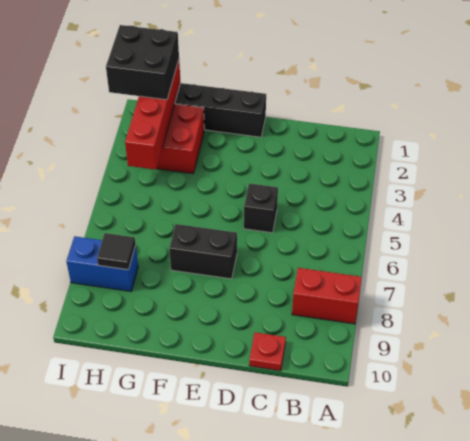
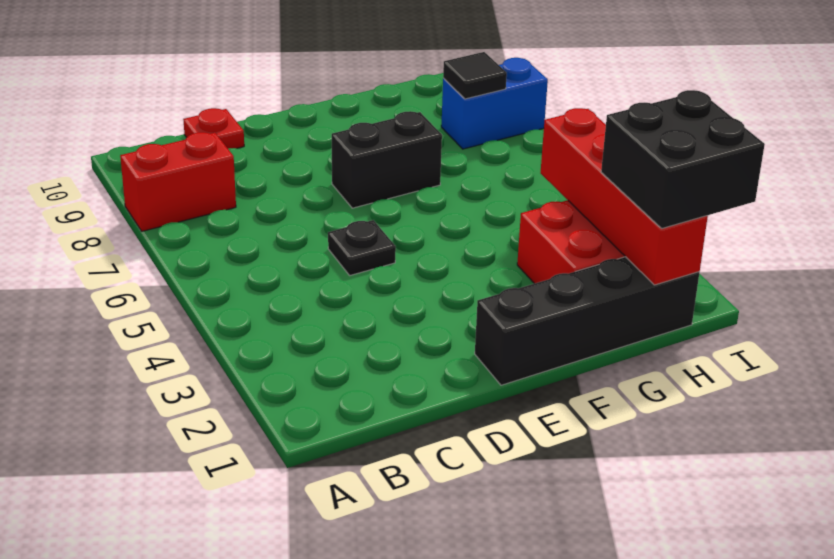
black brick D5 level 1 -> black plate D5 level 1

